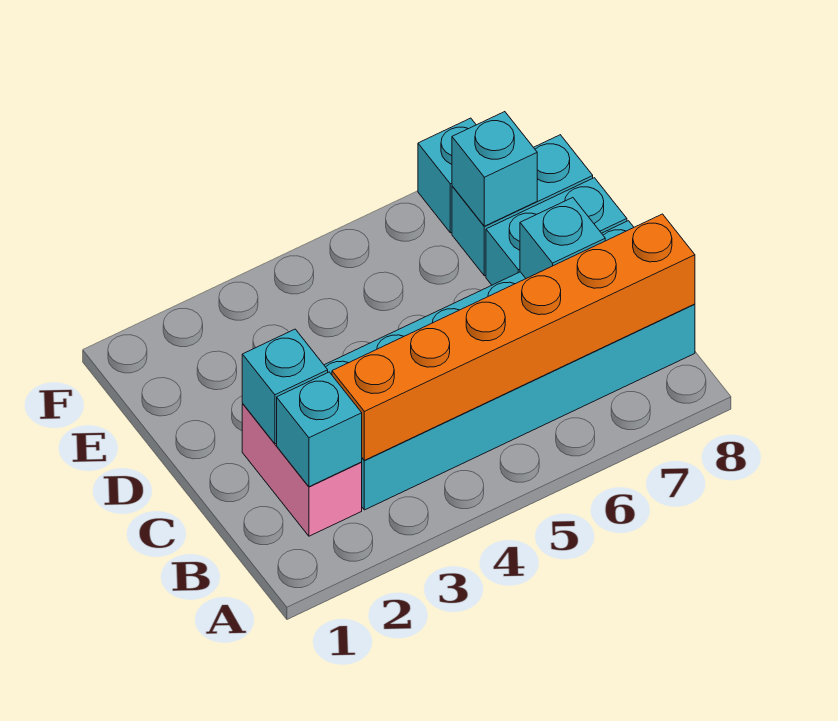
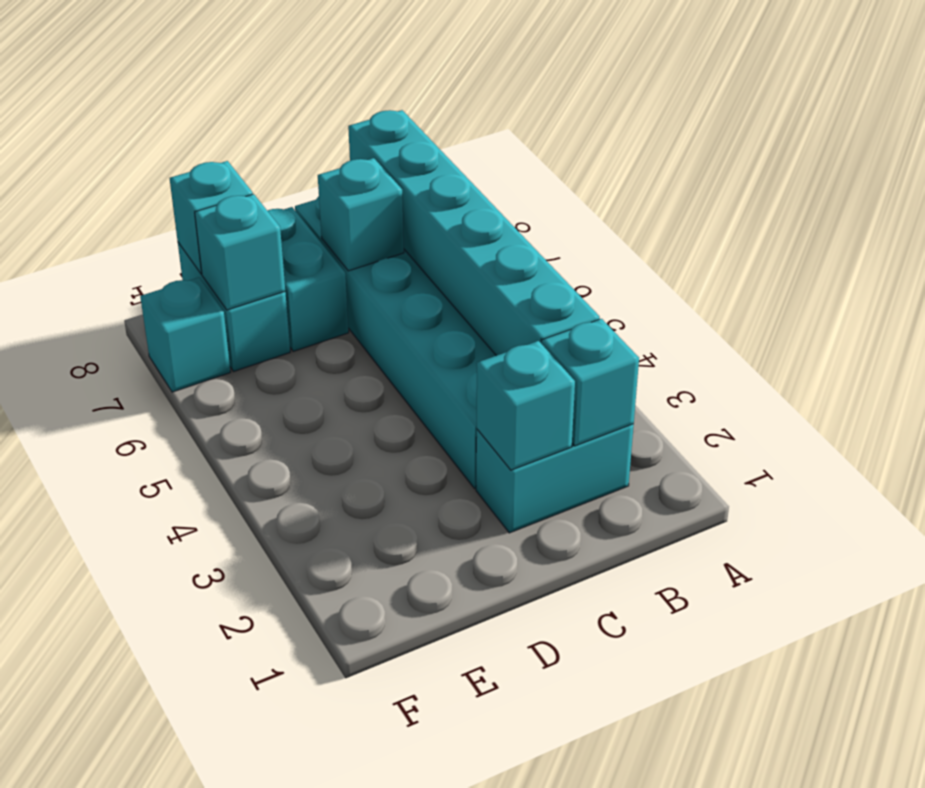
pink brick B2:C2 level 1 -> cyan brick B2:C2 level 1
orange brick B3:B8 level 2 -> cyan brick B3:B8 level 2
none -> cyan brick E8 level 2

